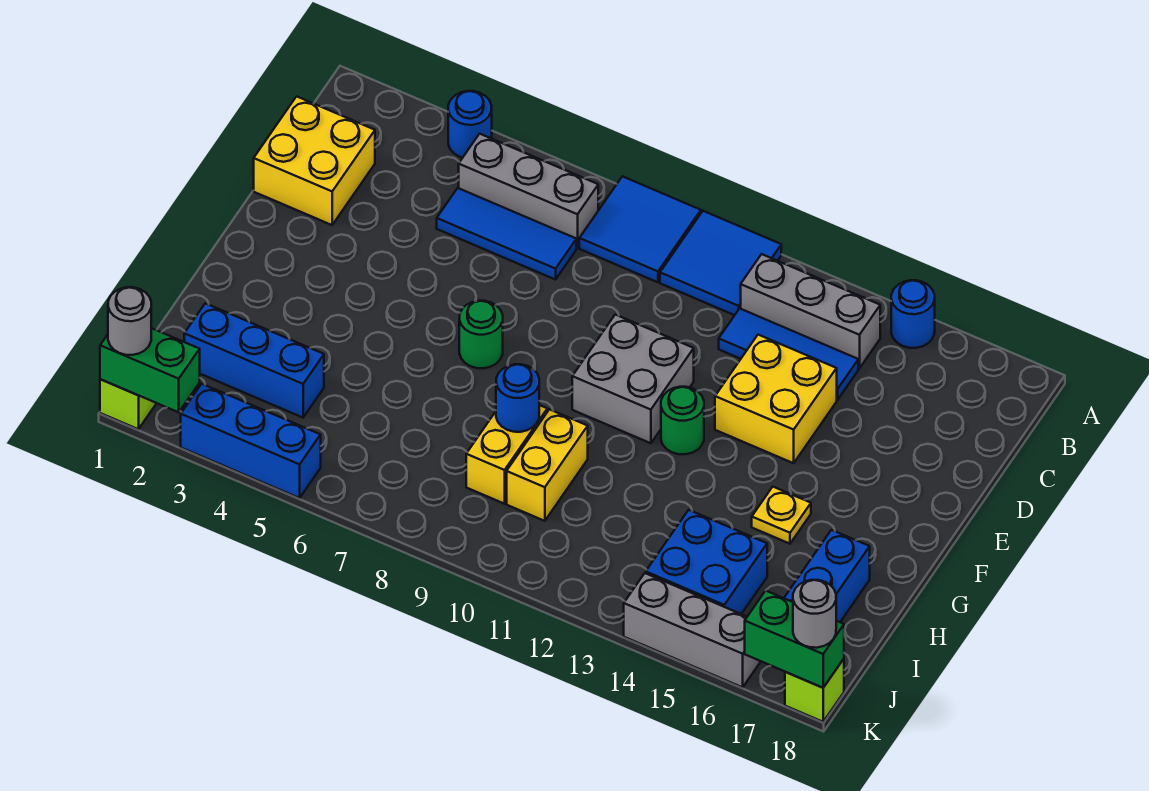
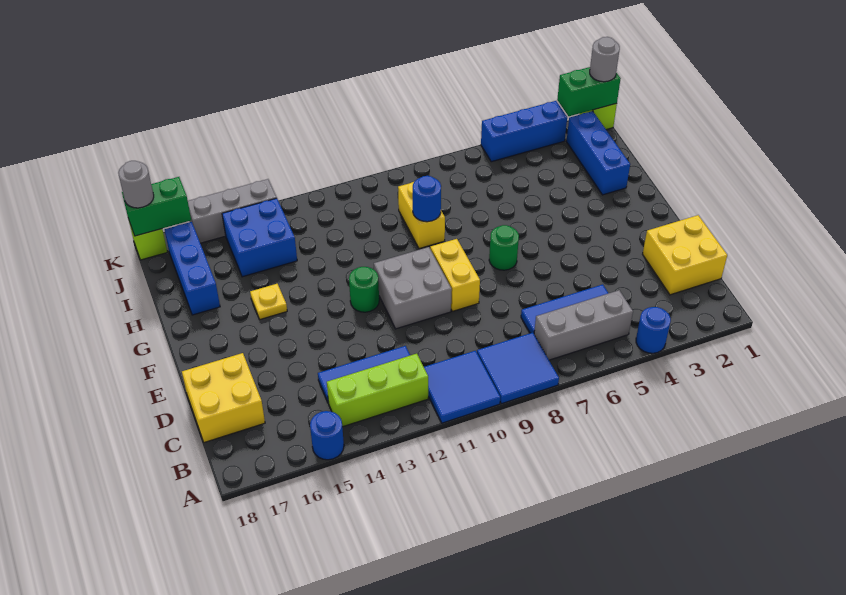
grey brick B12:B14 level 1 -> lime brick B12:B14 level 1
yellow brick D13:E14 level 1 -> yellow brick C17:D18 level 1
yellow brick H10:I10 level 1 -> yellow brick E9:F9 level 1
blue brick I2:I4 level 1 -> blue brick H2:J2 level 1

